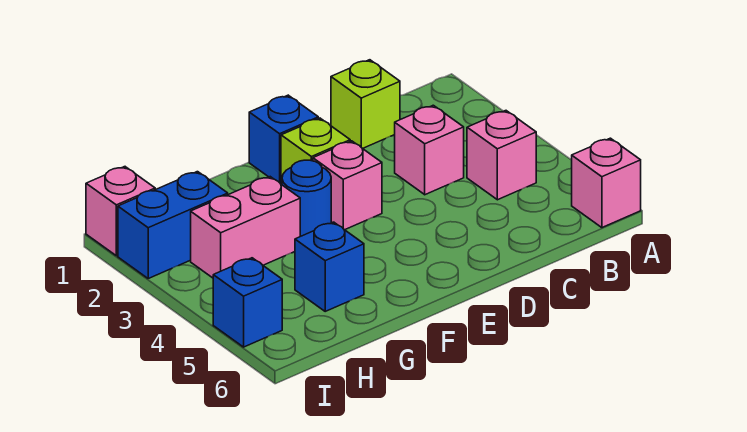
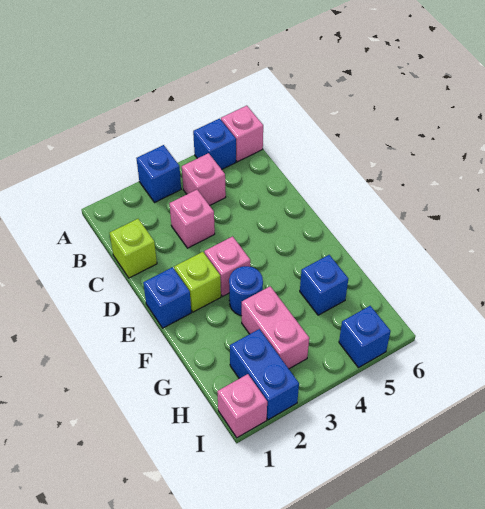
none -> blue brick A3 level 1
none -> blue brick A5 level 1

